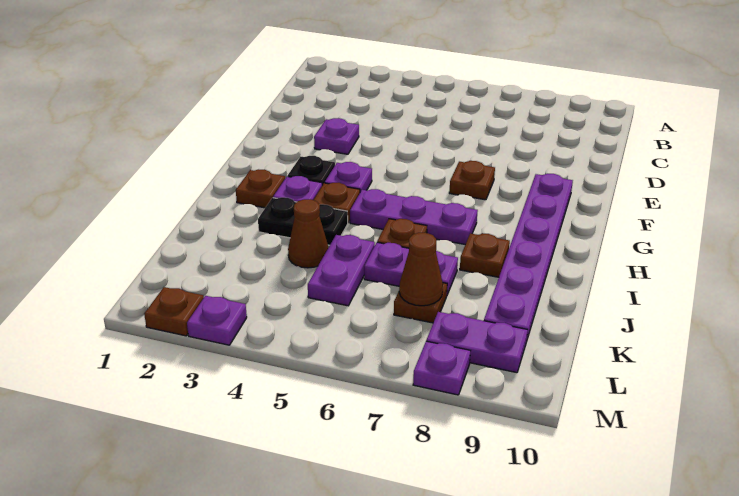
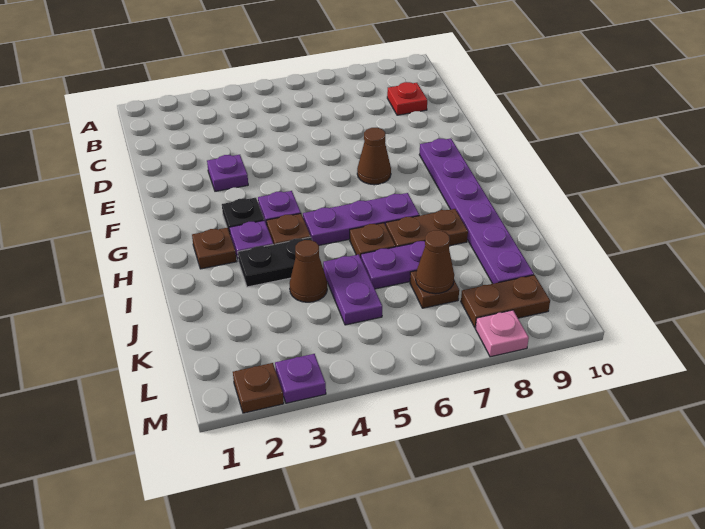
none -> red plate C9 level 1
brown plate F7 level 1 -> brown cone F7 level 1
brown plate I8 level 1 -> brown plate I7:I8 level 1
purple plate L8:L9 level 1 -> brown plate L8:L9 level 1
purple plate M8 level 1 -> pink plate M8 level 1

